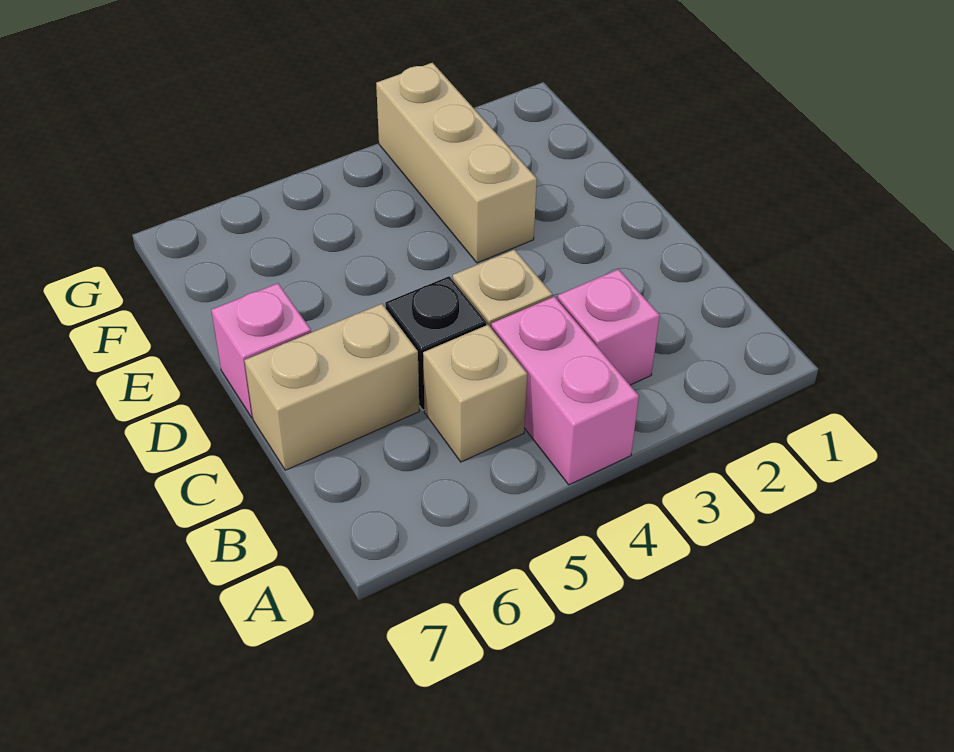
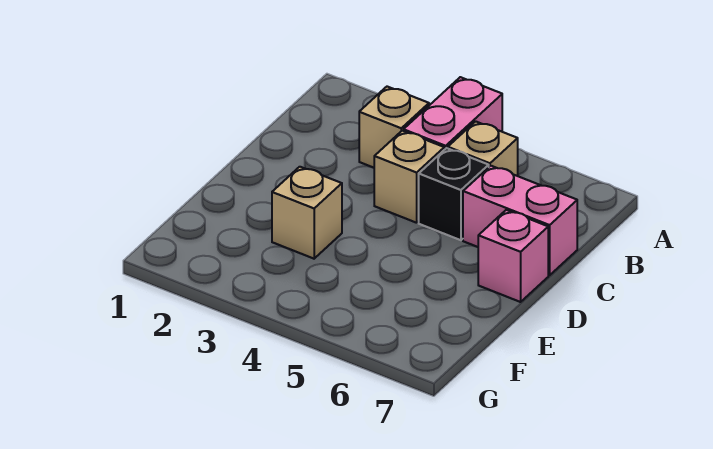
pink brick B3 level 1 -> tan brick B3 level 1
tan brick C6:C7 level 1 -> pink brick C6:C7 level 1
tan brick E3:G3 level 1 -> tan brick E3 level 1

